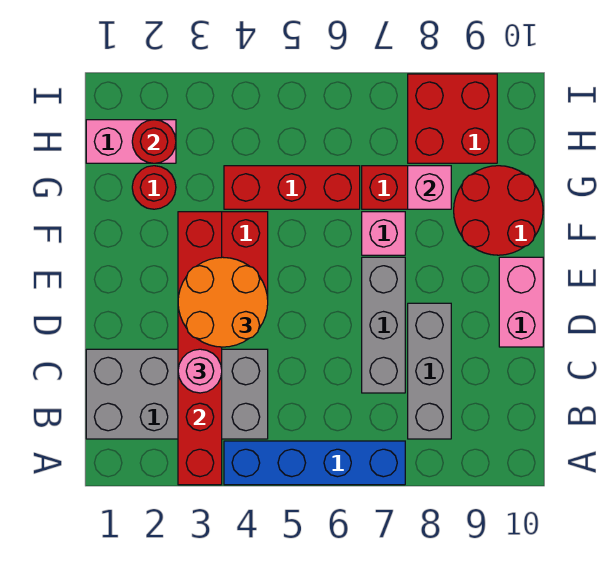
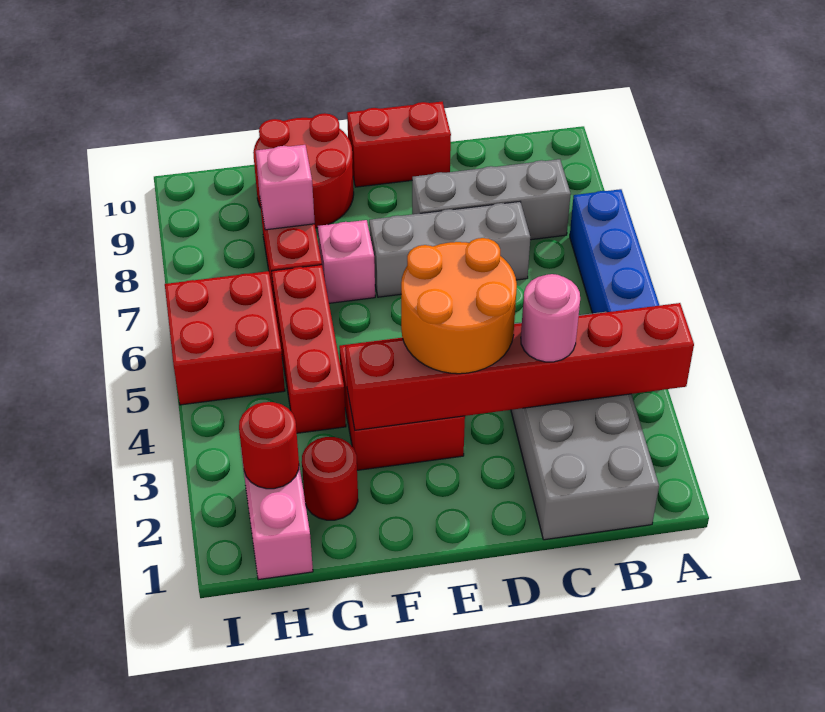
pink brick D10:E10 level 1 -> red brick D10:E10 level 1
red brick H8:I9 level 1 -> red brick H5:I6 level 1

